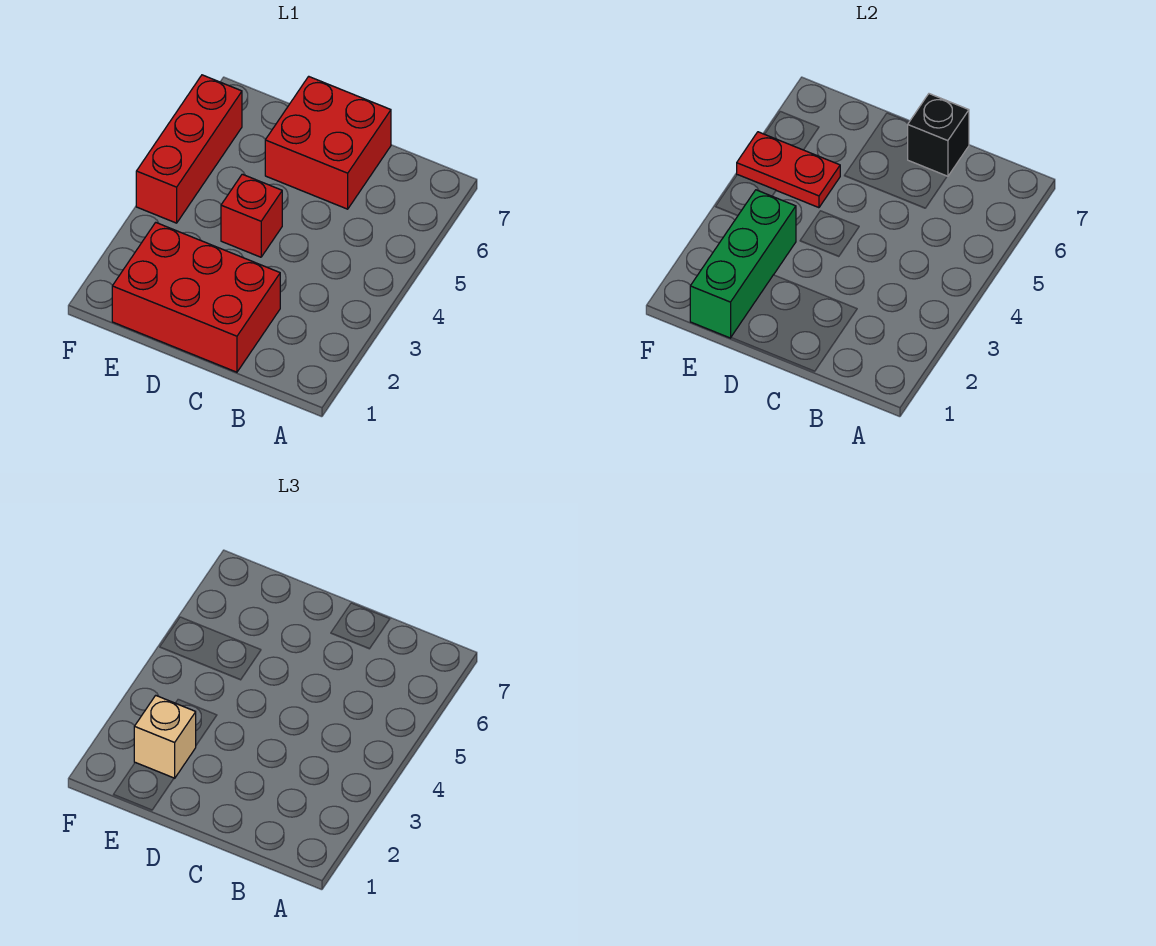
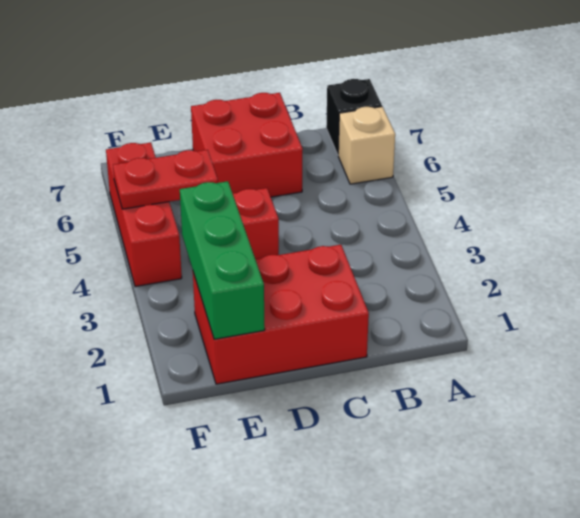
black brick C7 level 2 -> black brick A7 level 1
tan brick E2 level 3 -> tan brick A6 level 1

